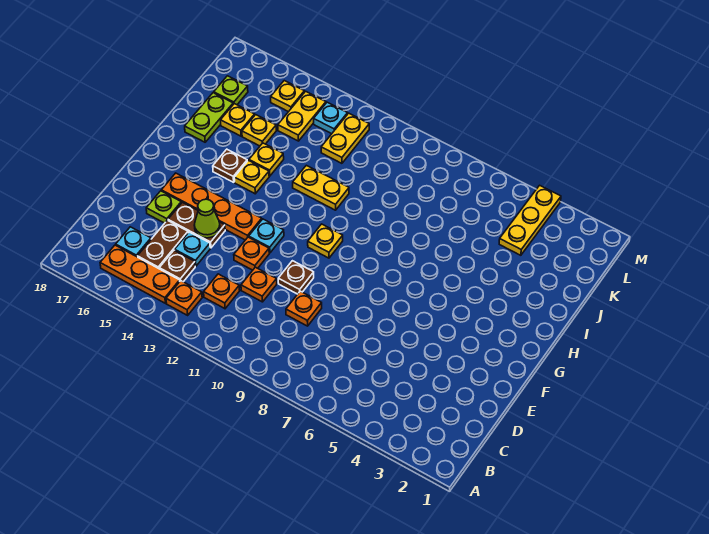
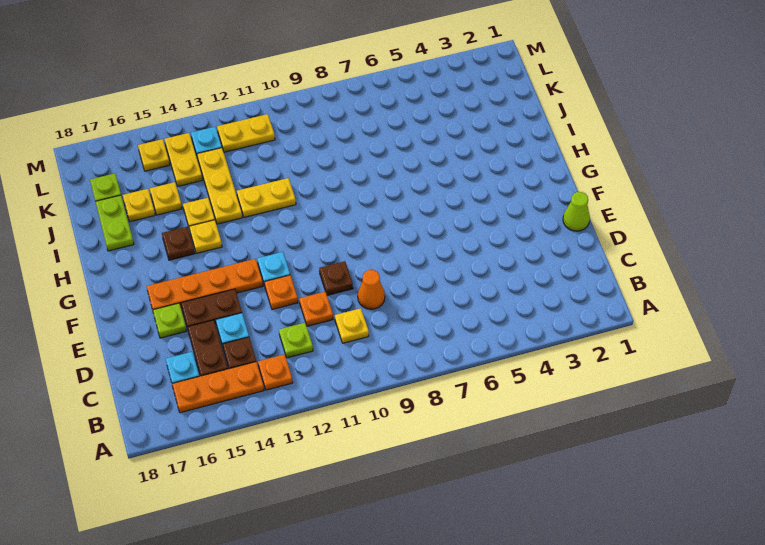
orange plate C12 level 1 -> lime plate C12 level 1
orange plate D9 level 1 -> orange cone D9 level 1
lime cone E14 level 2 -> lime cone E1 level 1
yellow plate G10 level 1 -> yellow plate C10 level 1
yellow plate K4:M4 level 1 -> yellow plate I13:K13 level 1
yellow plate K12:L12 level 1 -> yellow plate L11:L12 level 1

